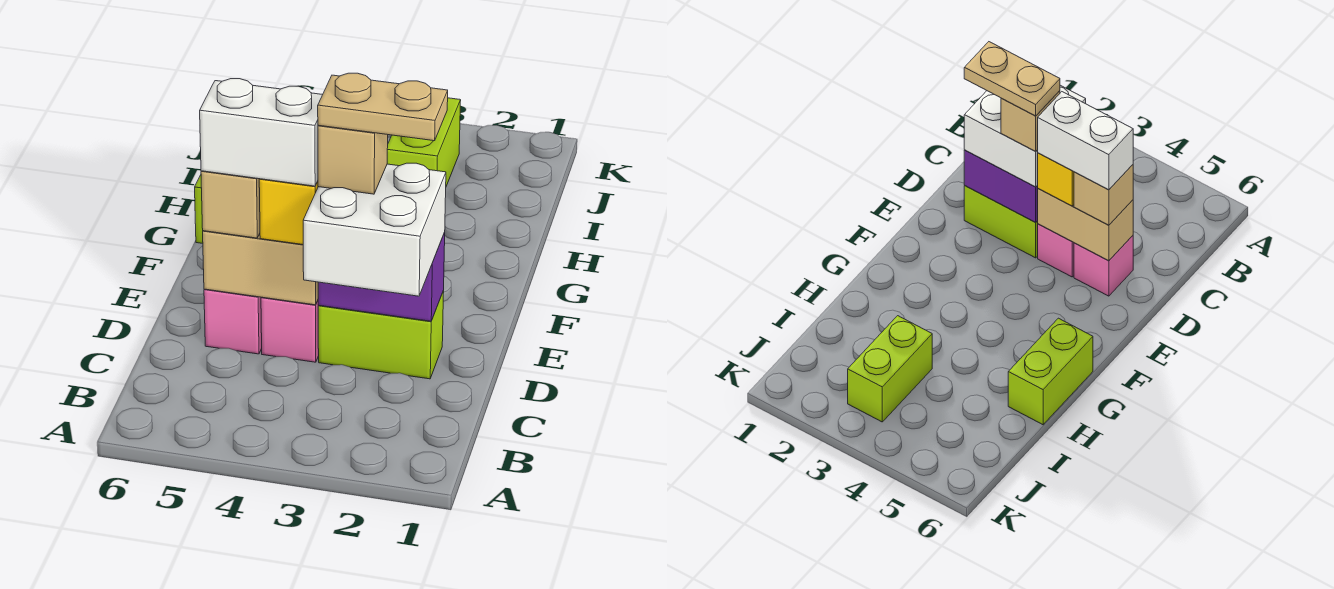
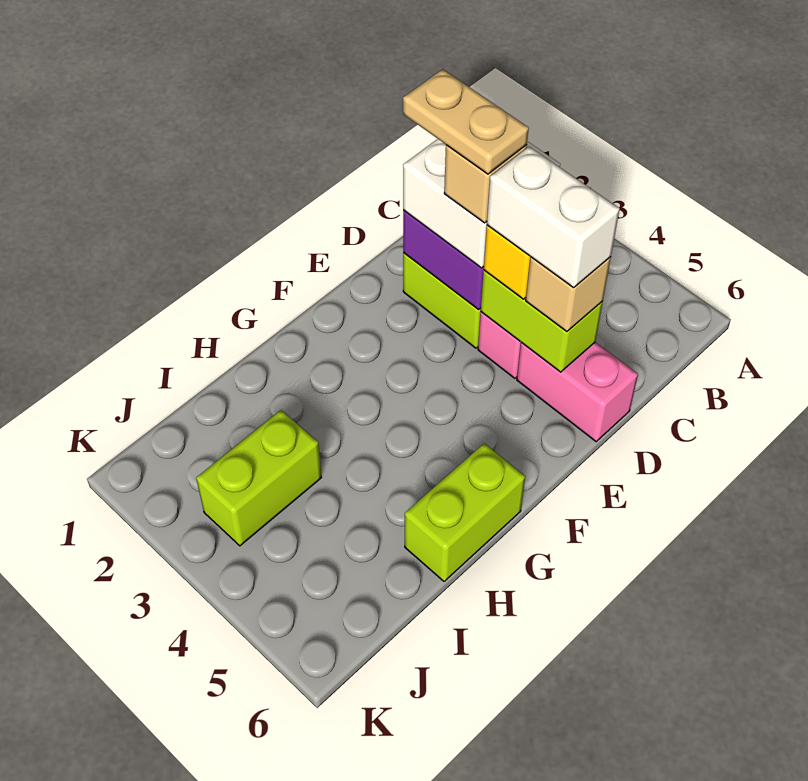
tan brick D4:D5 level 2 -> lime brick D4:D5 level 2
pink brick D5 level 1 -> pink brick D5:D6 level 1

